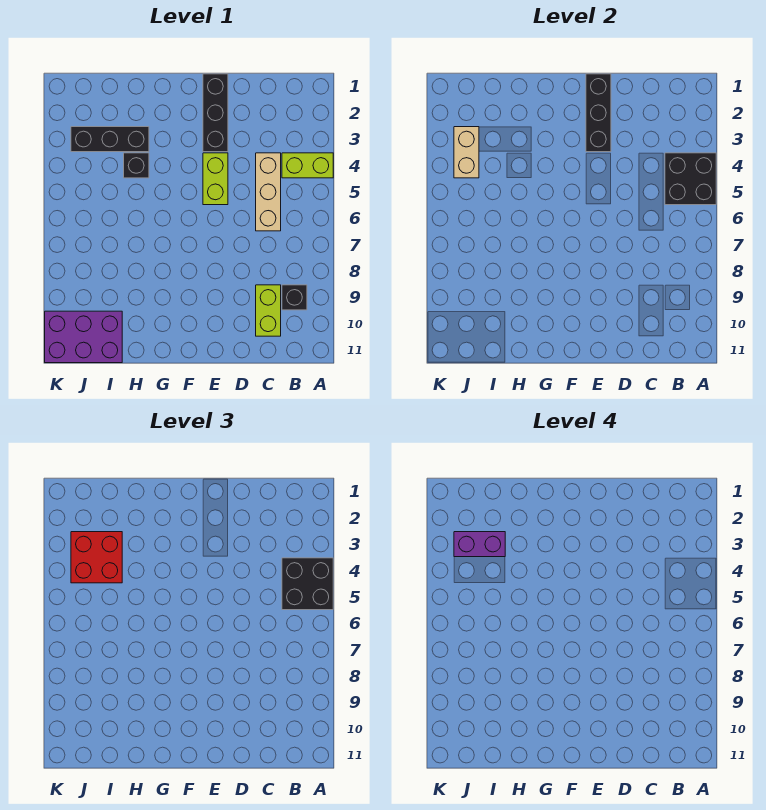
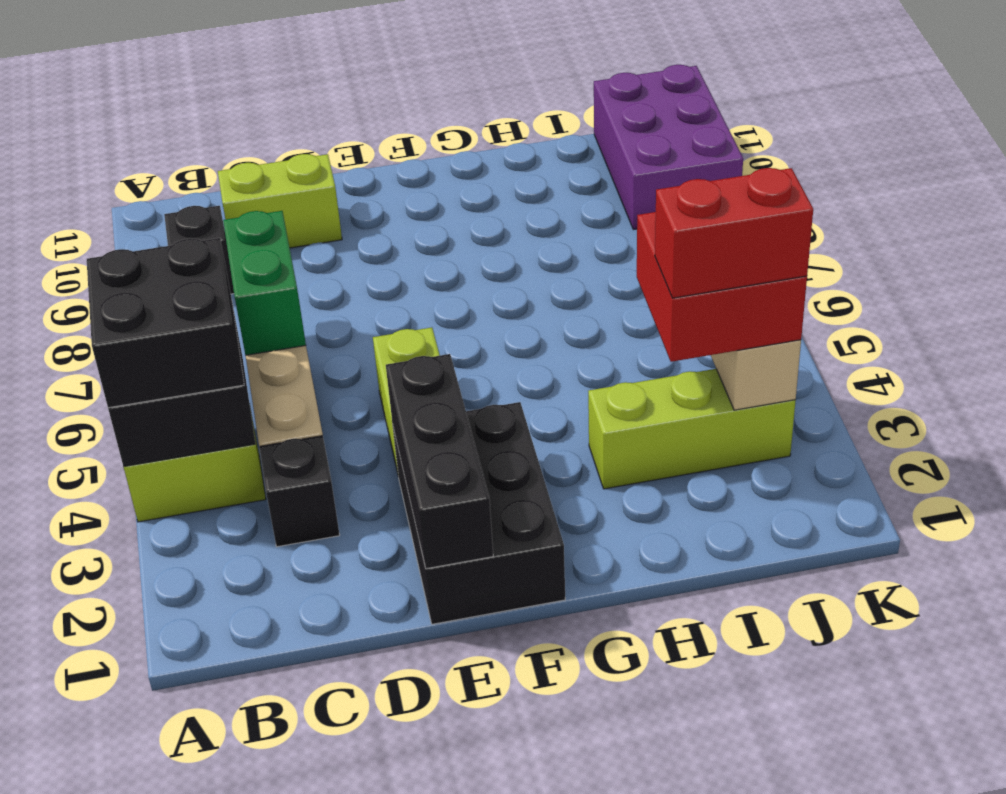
none -> green brick C6:C7 level 2
lime brick C9:C10 level 1 -> lime brick C10:D10 level 1
black brick E1:E3 level 1 -> black brick E1:F3 level 1
black brick H3:J3 level 1 -> lime brick H3:J3 level 1
black brick H4 level 1 -> black brick C3 level 1
purple brick I3:J3 level 4 -> red brick I3:J3 level 4
purple brick I10:K11 level 1 -> purple brick J9:K11 level 1

